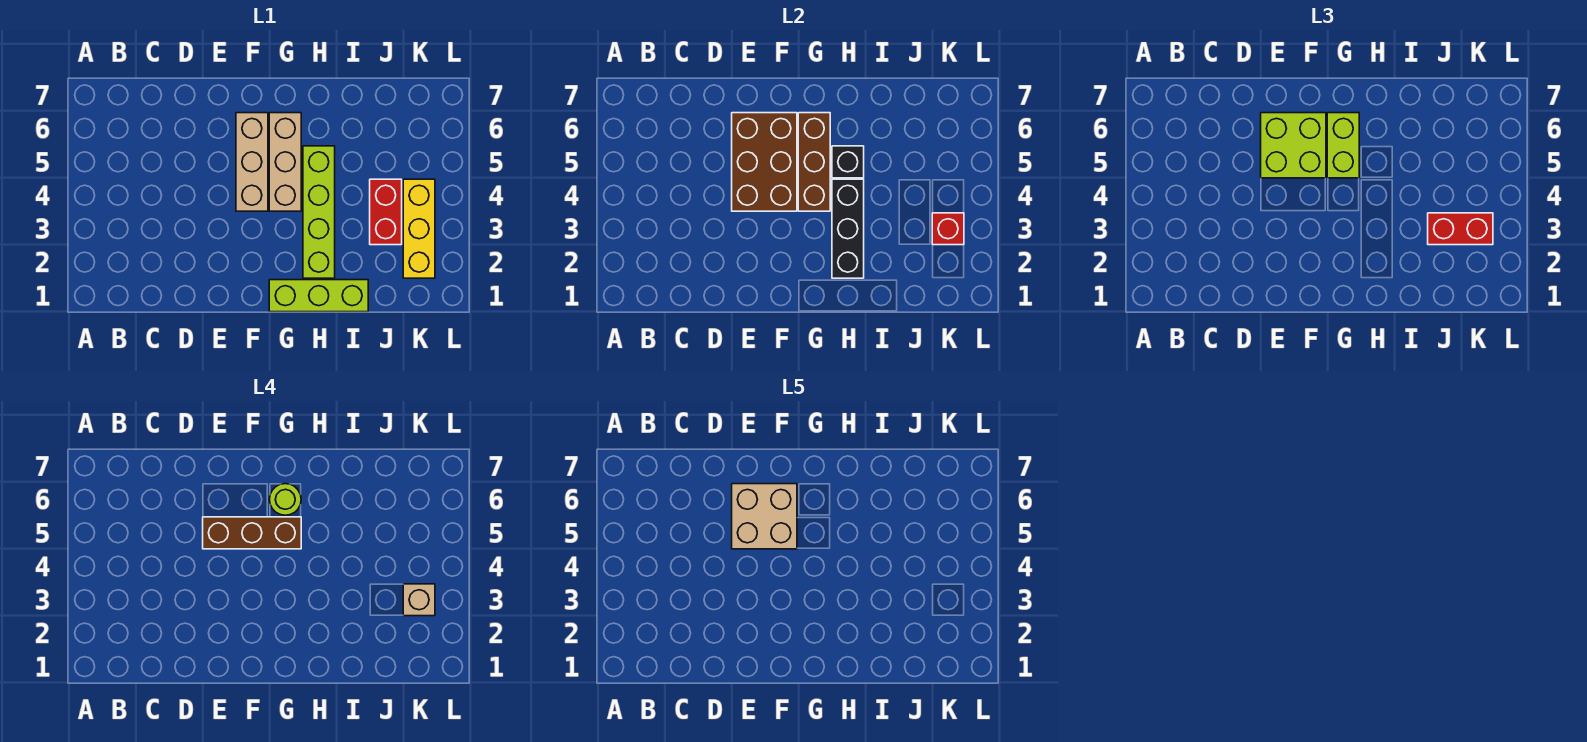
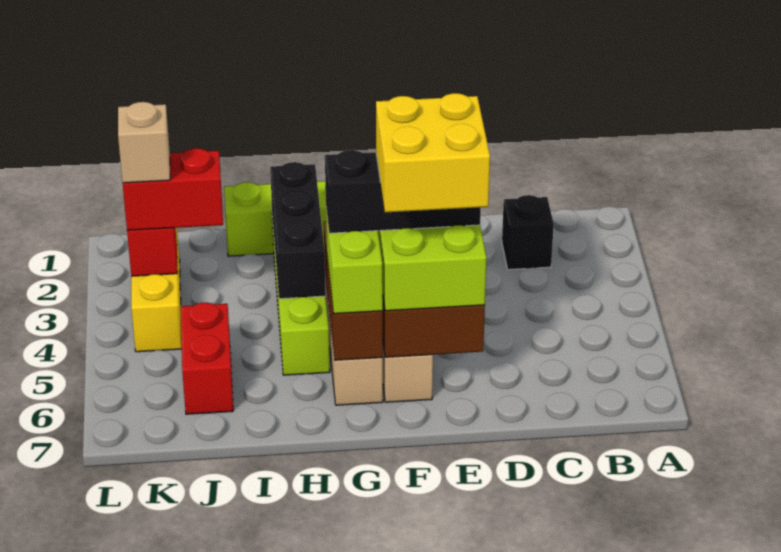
brown brick E5:G5 level 4 -> black brick E5:G5 level 4
tan brick E5:F6 level 5 -> yellow brick E5:F6 level 5
lime round brick G6 level 4 -> none
black brick H5 level 2 -> black brick C2 level 1
red brick J3:J4 level 1 -> red brick J5:J6 level 1

